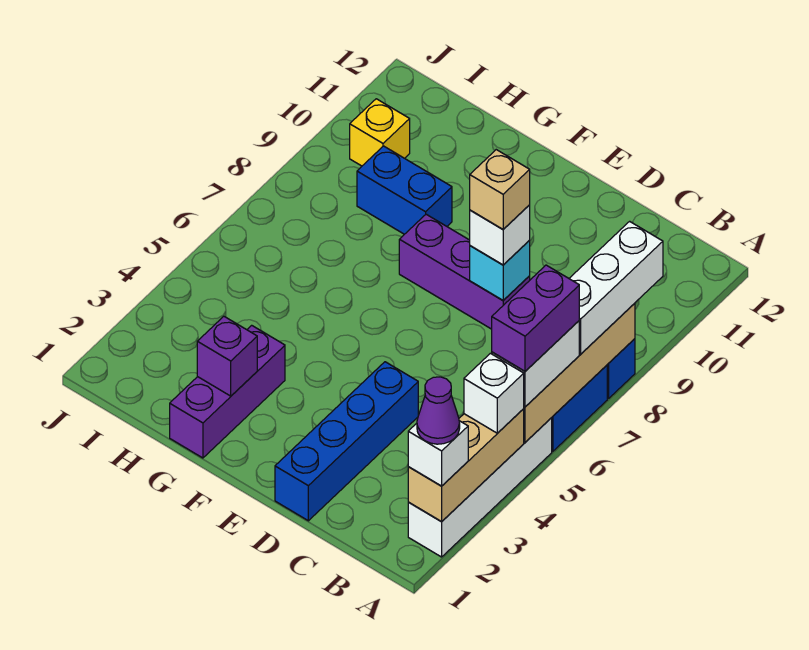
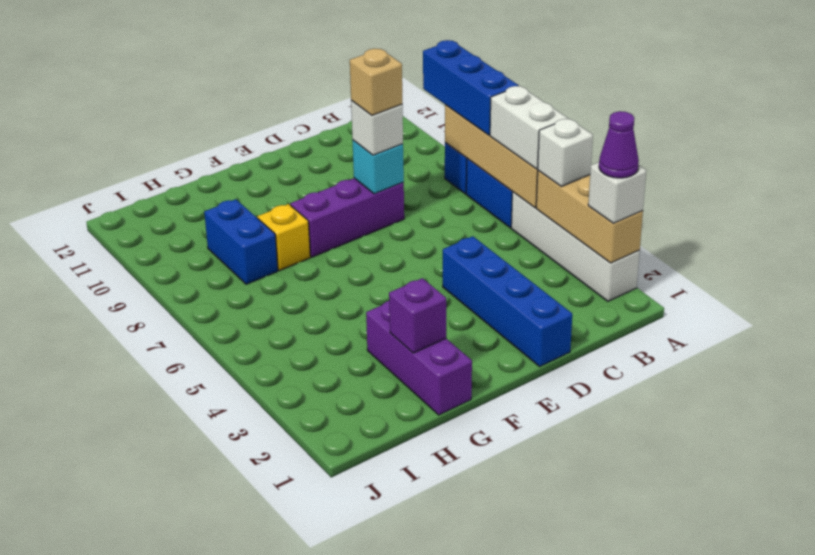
purple brick A5:A6 level 4 -> none
white brick A7:A9 level 3 -> blue brick A7:A9 level 3
blue brick G9:H9 level 1 -> blue brick H8:H9 level 1
yellow brick I10 level 1 -> yellow brick G8 level 1

